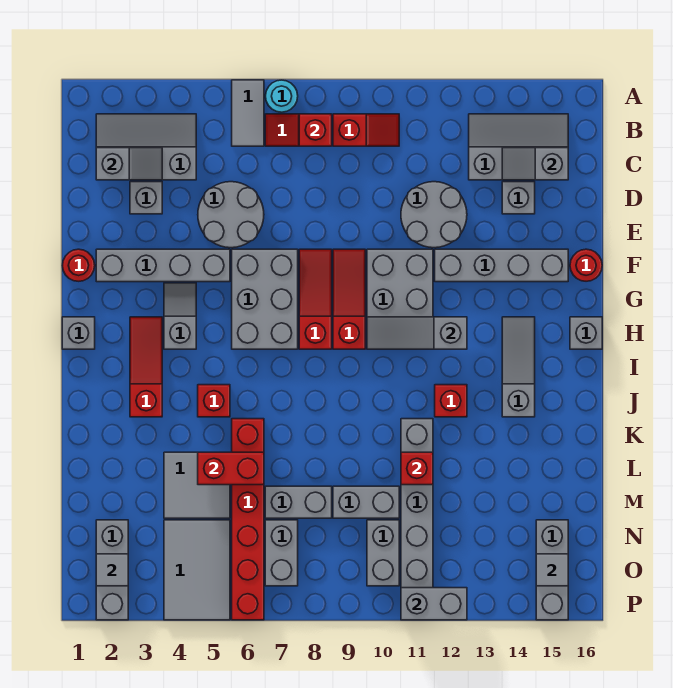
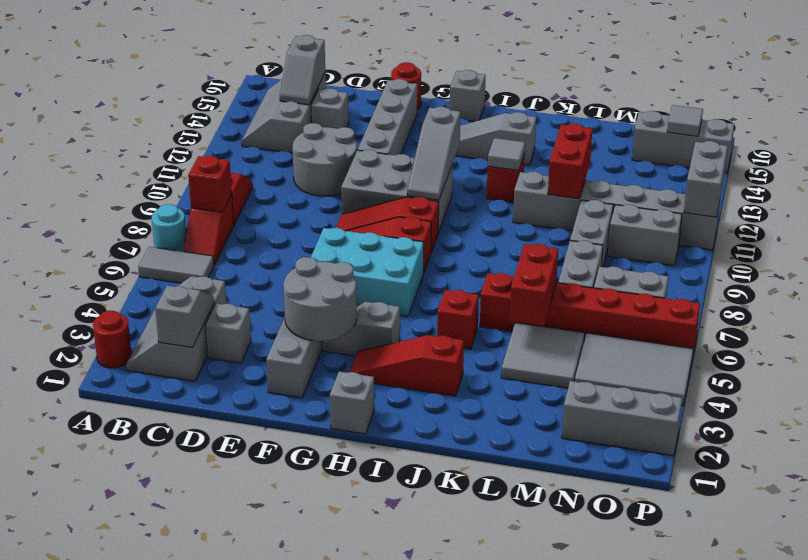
grey round brick D5:E6 level 1 -> grey round brick F3:G4 level 2
red round brick F1 level 1 -> red round brick A2 level 1
grey brick F6:H7 level 1 -> cyan brick F6:H7 level 1
red brick L11 level 2 -> red brick L11:L12 level 2
grey tile O2 level 2 -> grey tile J12 level 2

